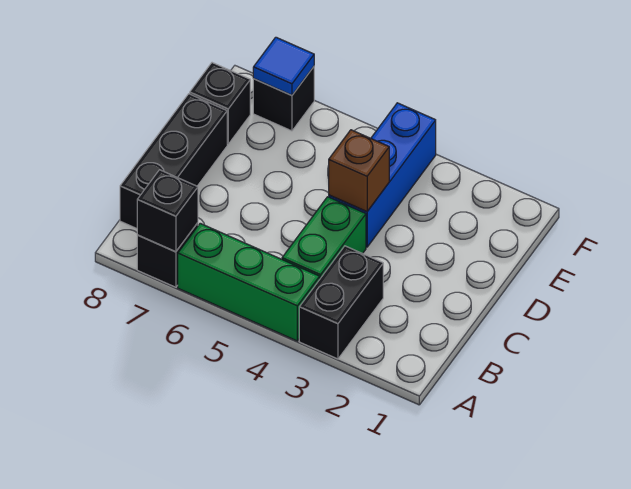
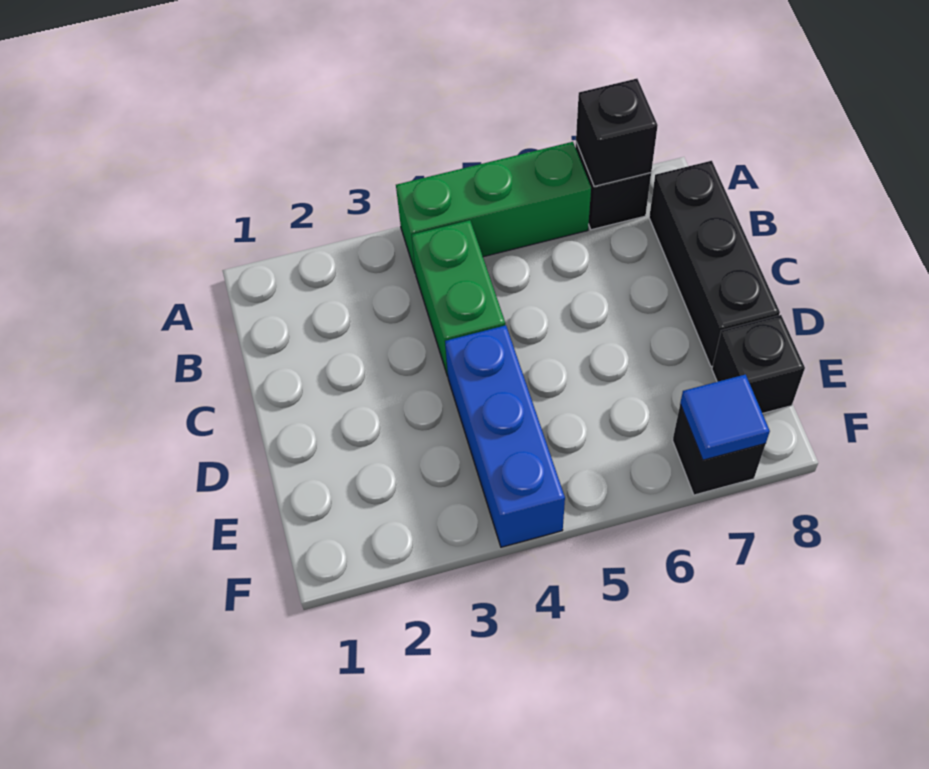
black brick A3:B3 level 1 -> none
brown brick D4 level 2 -> none

